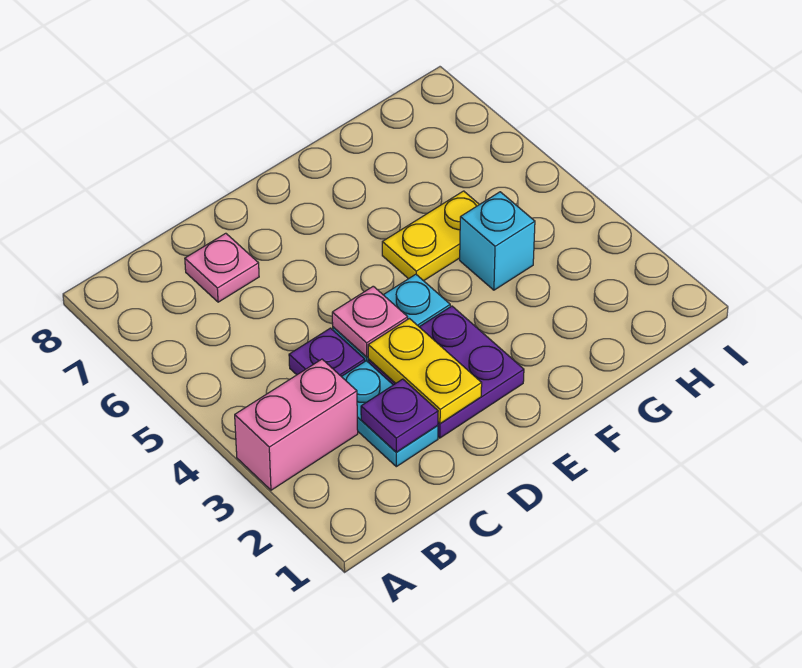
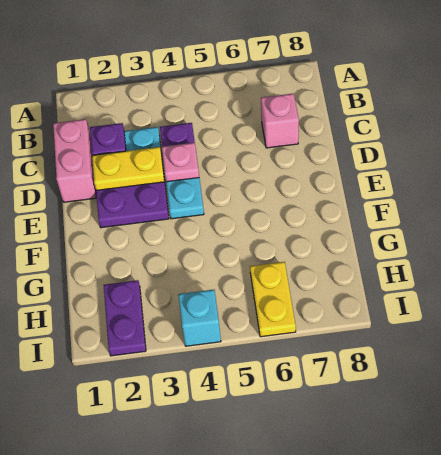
pink brick A3:B3 level 1 -> pink brick C1:D1 level 1
pink plate C7 level 1 -> pink brick C7 level 1
yellow plate F5:G5 level 1 -> yellow plate H6:I6 level 1
cyan brick G4 level 1 -> cyan brick I4 level 1
none -> purple plate H2:I2 level 1

